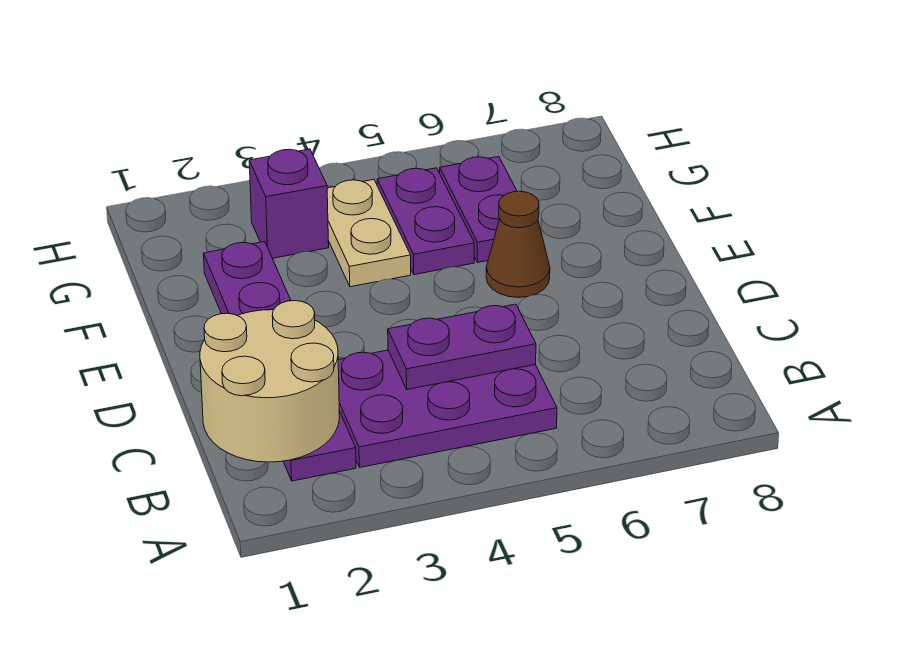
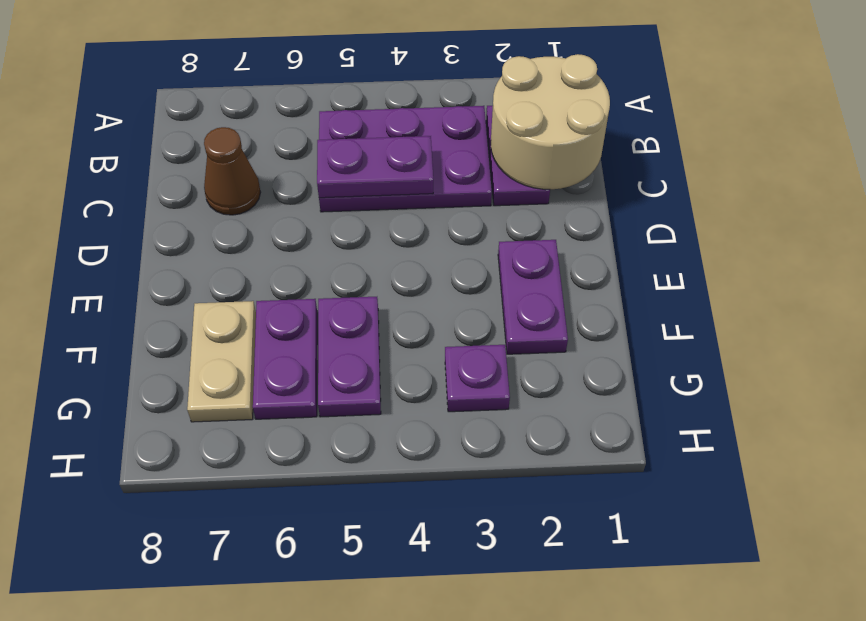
brown cone E6 level 1 -> brown cone C7 level 1
tan plate F4:G4 level 1 -> tan plate F7:G7 level 1
purple brick G3 level 1 -> purple plate G3 level 1

